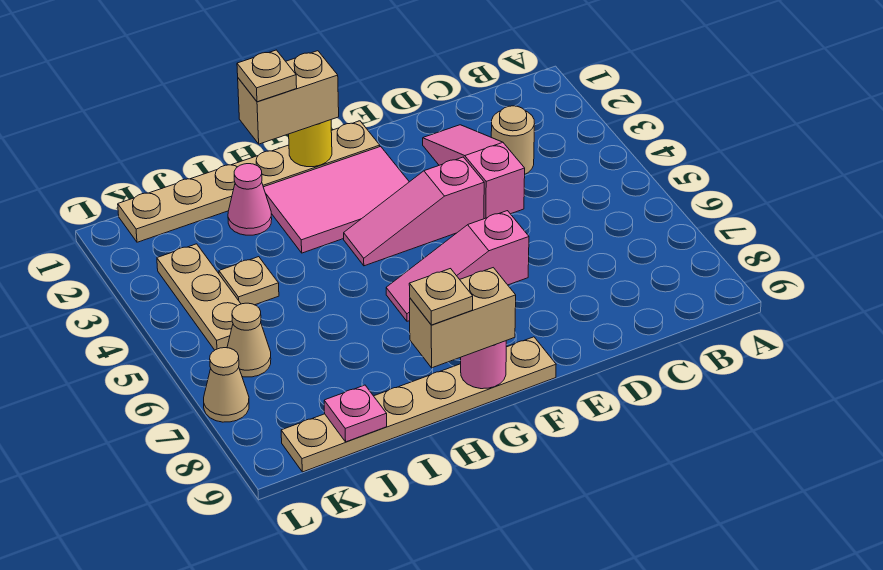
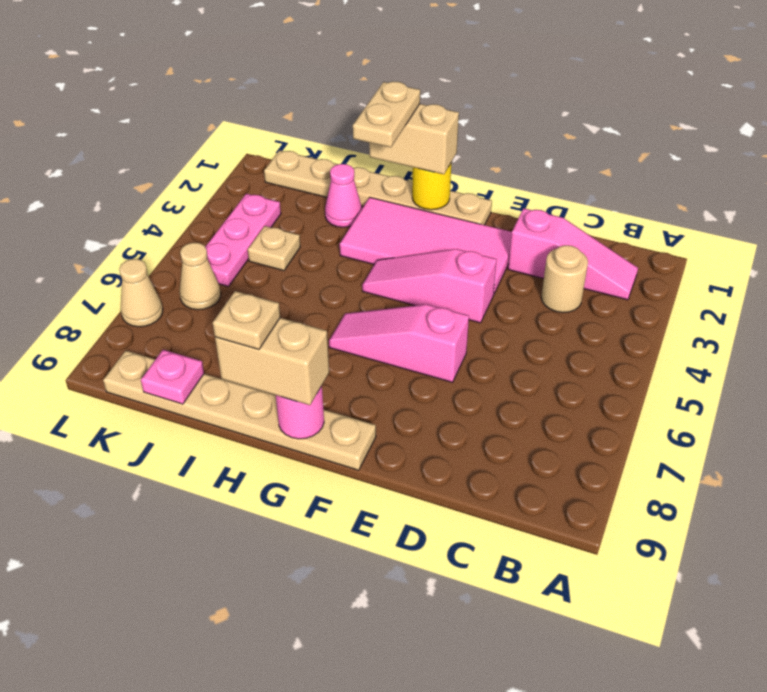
pink slope D2:D4 level 1 top 4 -> pink slope B2:D2 level 1 top D
pink tile F2:H3 level 1 -> pink tile E2:H3 level 1
tan plate H1 level 4 -> tan plate H1:H2 level 4
tan plate K3:K5 level 1 -> pink plate K3:K5 level 1

